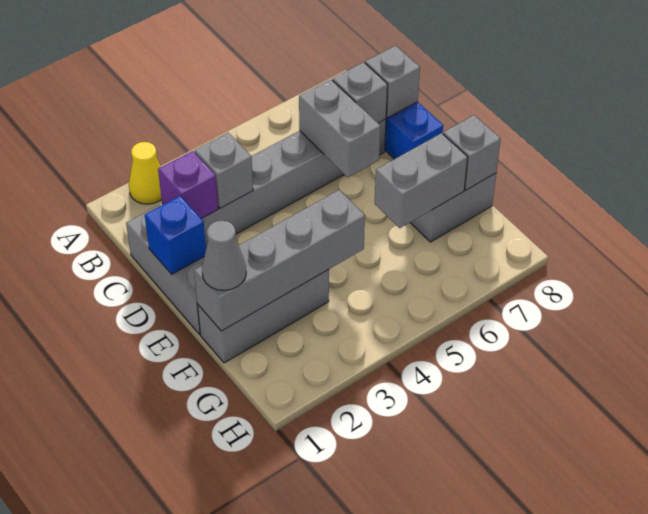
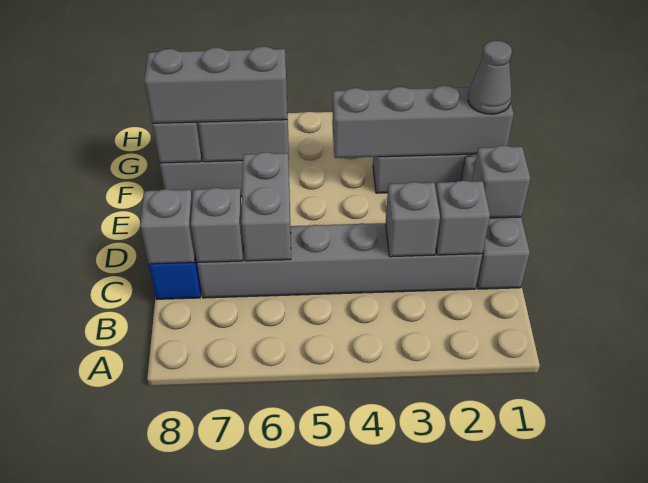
yellow cone A2 level 1 -> none
purple brick C2 level 2 -> grey brick C2 level 2
blue brick D1 level 2 -> grey brick D1 level 2
none -> grey brick F6:F8 level 3

